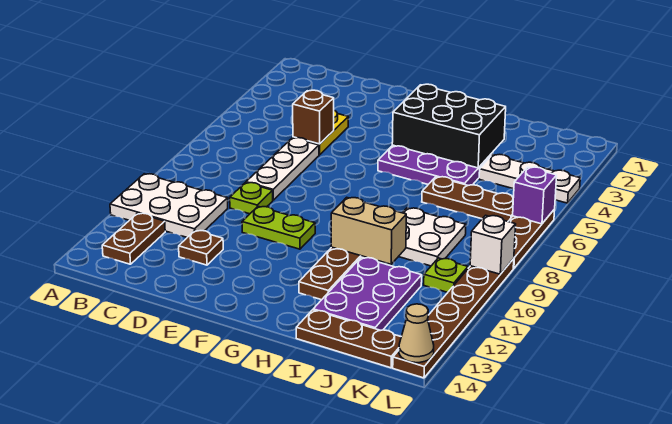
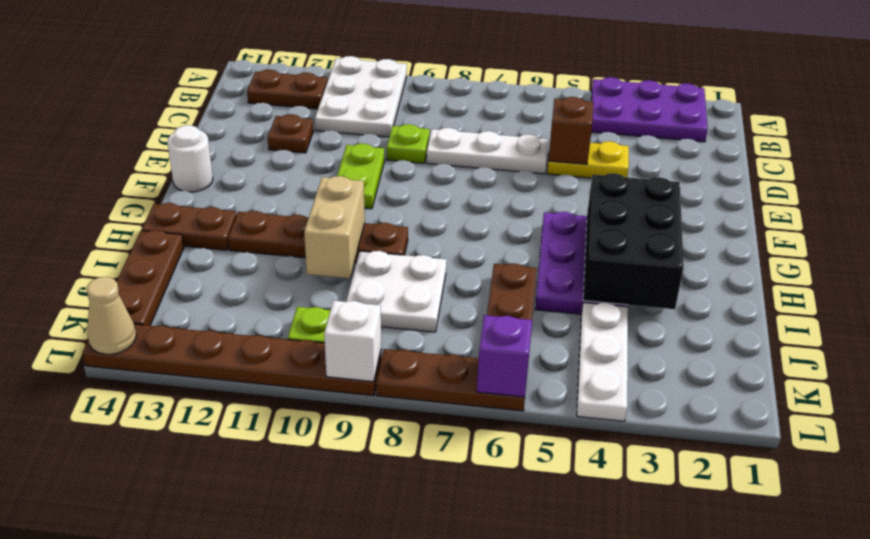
none -> white round brick F14 level 1
none -> brown plate H13:H14 level 1
purple plate I11:J13 level 1 -> purple plate A2:B4 level 1

